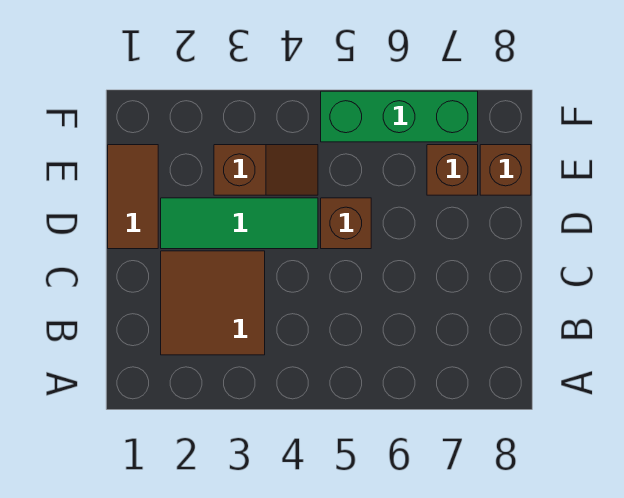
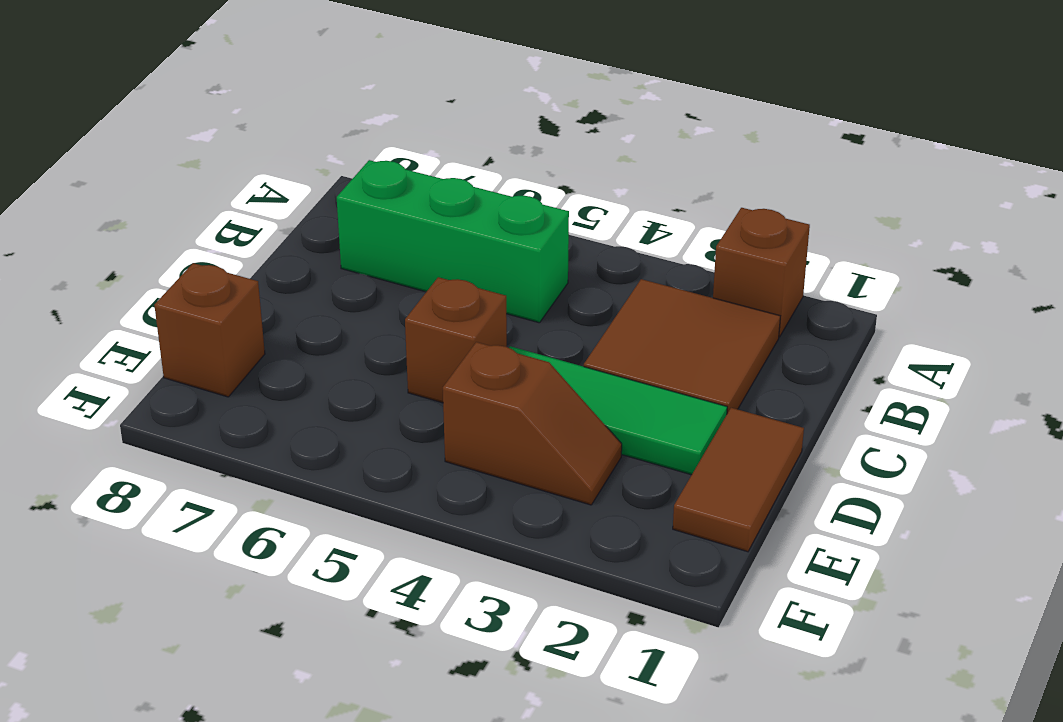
brown slope E3:E4 level 1 top 3 -> brown slope E3:E4 level 1 top 4
brown brick E7 level 1 -> brown brick A2 level 1
green brick F5:F7 level 1 -> green brick B5:B7 level 1

